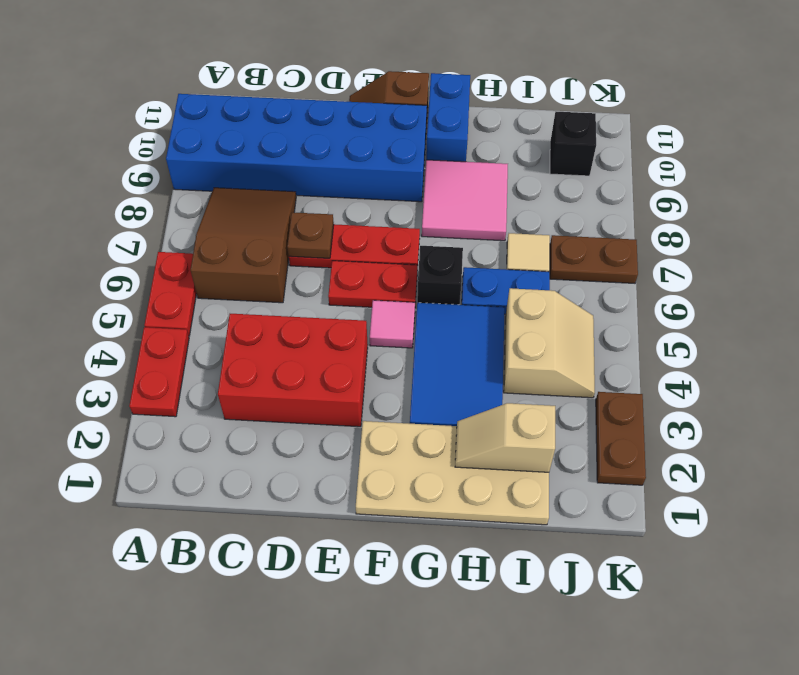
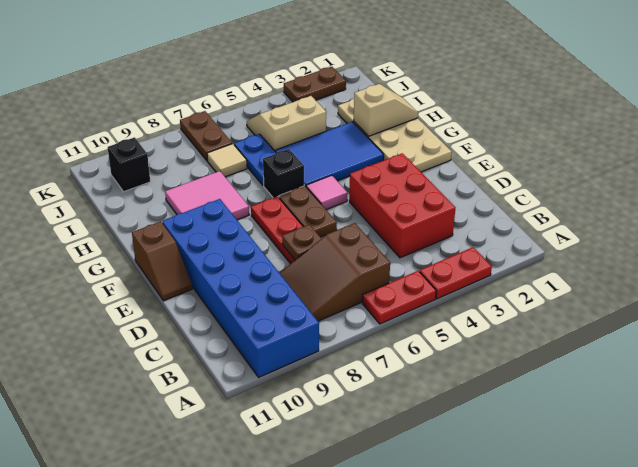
red plate E6:F6 level 1 -> brown plate E6:F6 level 1
blue brick G10:G11 level 1 -> none
tan slope H2:I2 level 2 top I -> tan slope H1:H2 level 2 top 2

